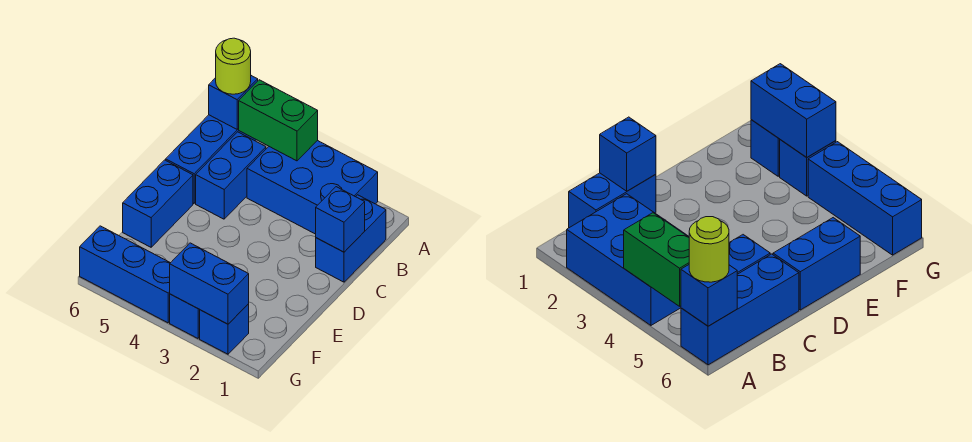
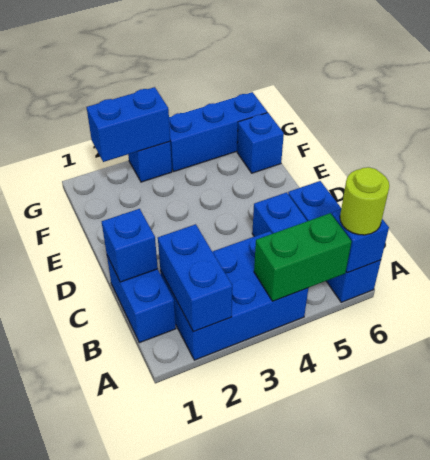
blue brick D6:E6 level 1 -> blue brick A2:B2 level 2
blue brick G2 level 1 -> blue brick F6 level 1

